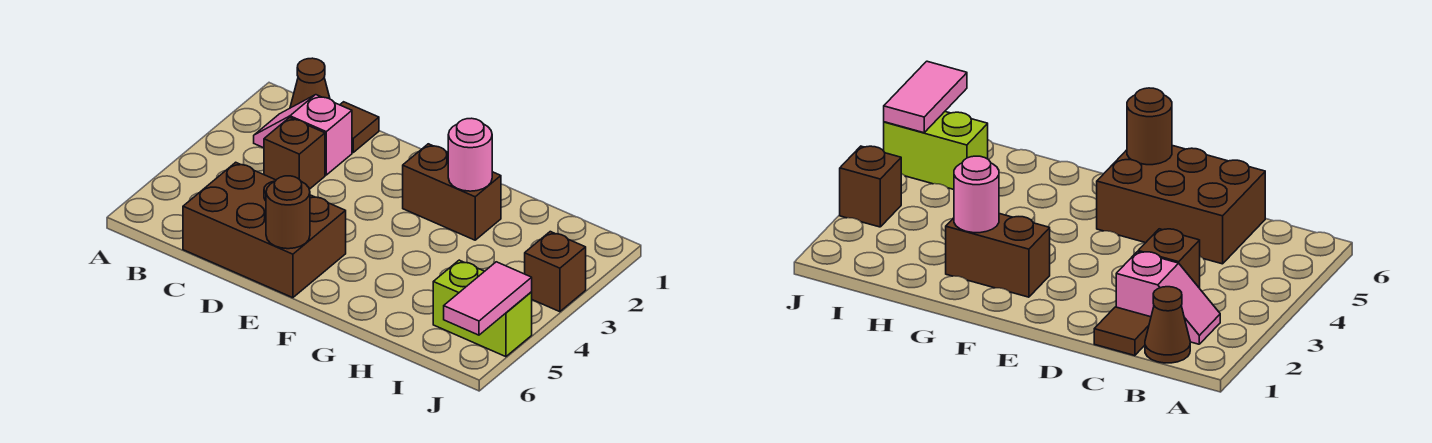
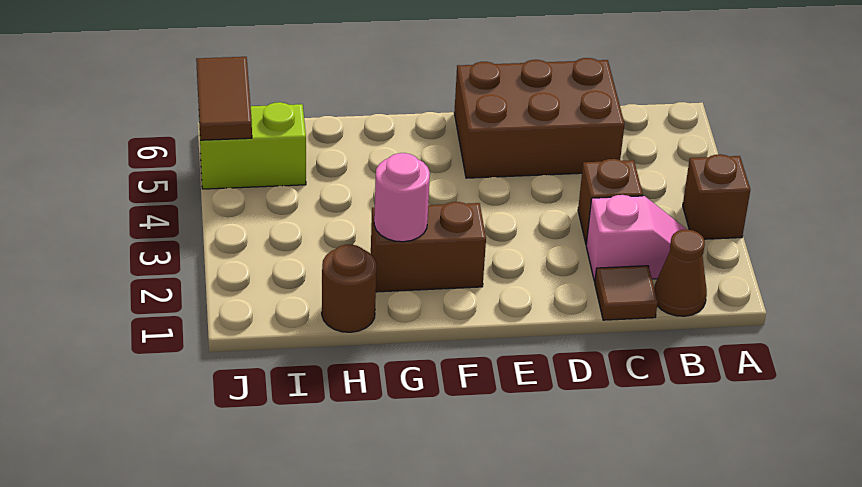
brown round brick E6 level 2 -> brown round brick H1 level 1
brown brick J3 level 1 -> brown brick A3 level 1
pink tile J5:J6 level 2 -> brown tile J5:J6 level 2

